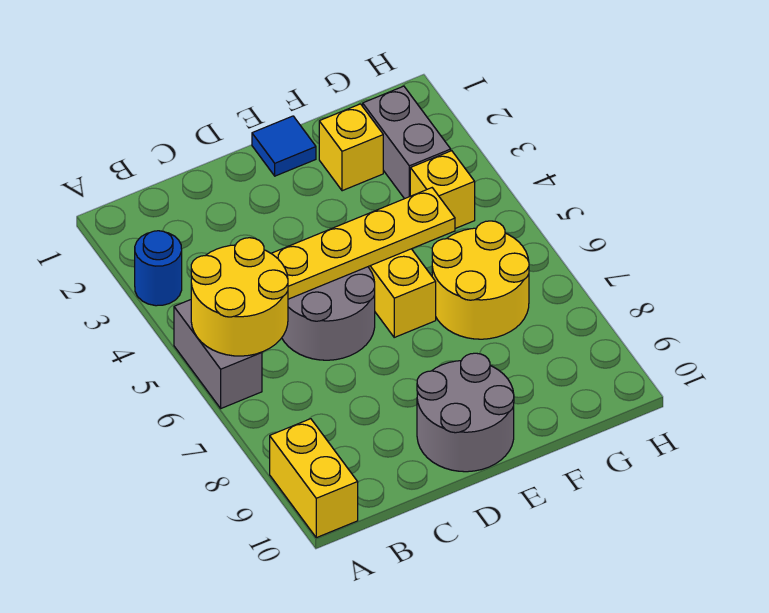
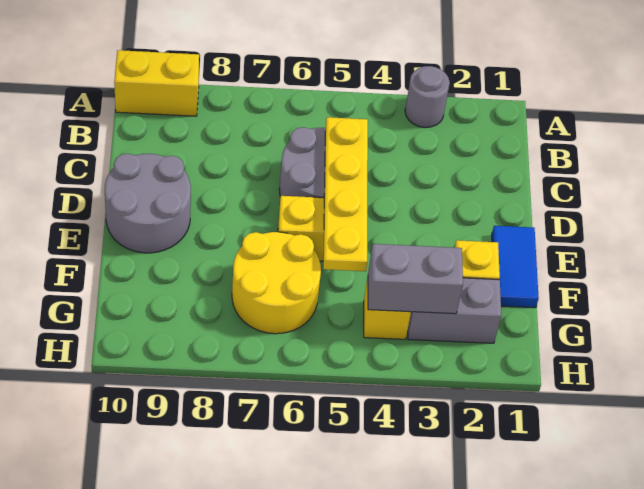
blue round brick A3 level 1 -> grey round brick A3 level 1
grey brick A5:A6 level 1 -> grey brick G3:G4 level 2
yellow round brick A5:B6 level 2 -> none
blue tile E1 level 1 -> blue tile E1:F1 level 1

